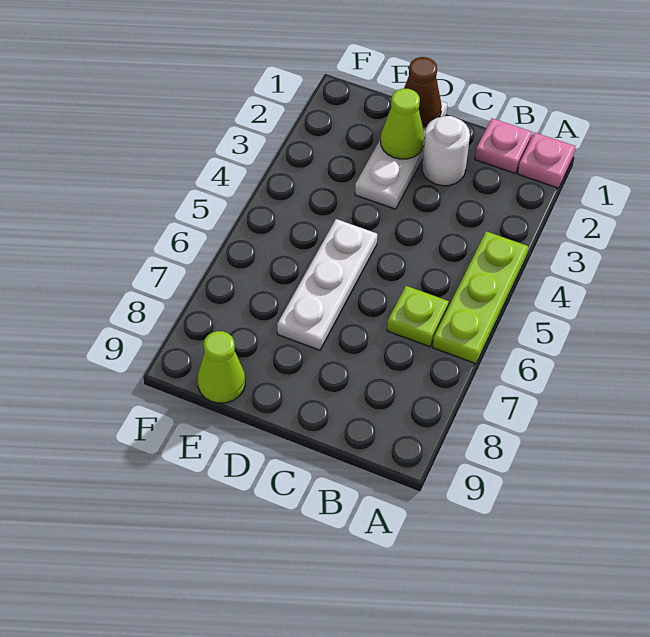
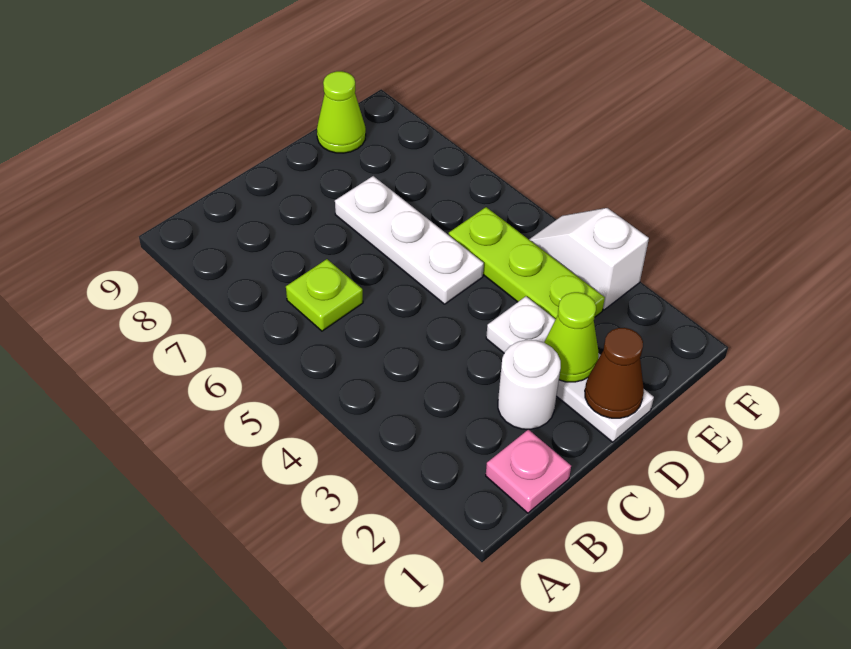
pink plate A1 level 1 -> none
lime plate A4:A6 level 1 -> lime plate E3:E5 level 1
none -> white slope F3:F4 level 1 top 3

